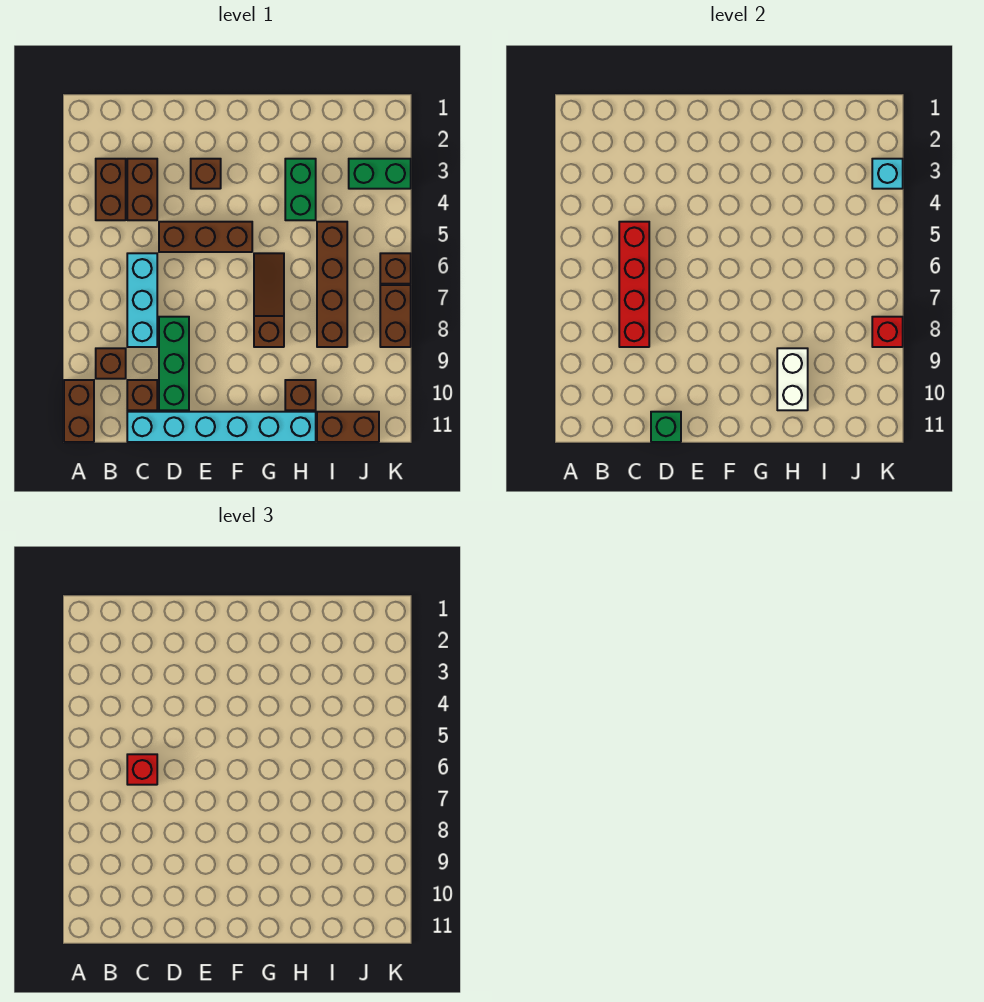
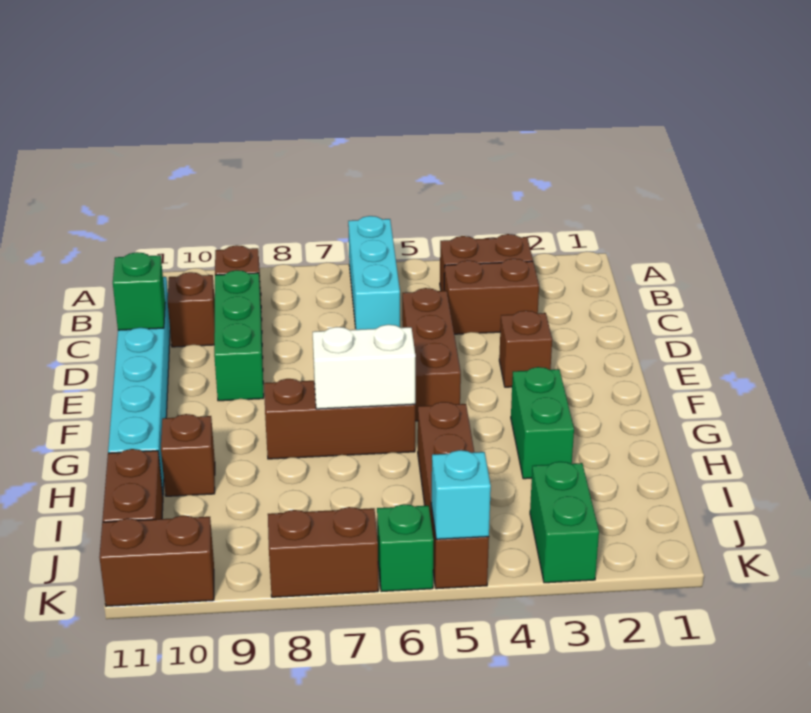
brown brick A10:A11 level 1 -> brown brick K10:K11 level 1
red brick C5:C8 level 2 -> none
cyan brick C6:C8 level 1 -> cyan brick A6:C6 level 1
red brick C6 level 3 -> none
green brick D8:D10 level 1 -> green brick C9:E9 level 1
brown slope G6:G8 level 1 top 8 -> brown brick G6:G8 level 1
green brick H3:H4 level 1 -> green brick G3:H3 level 1
white brick H9:H10 level 2 -> white brick G6:G7 level 2
brown brick I5:I8 level 1 -> brown brick H5:K5 level 1
cyan brick K3 level 2 -> cyan brick K5 level 2
brown brick K6 level 1 -> green brick K6 level 1
red brick K8 level 2 -> none

